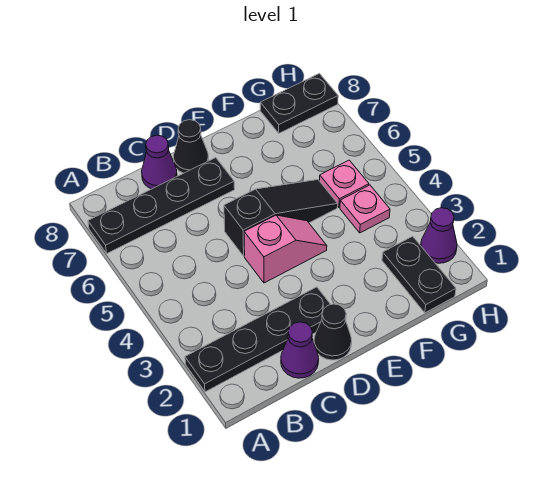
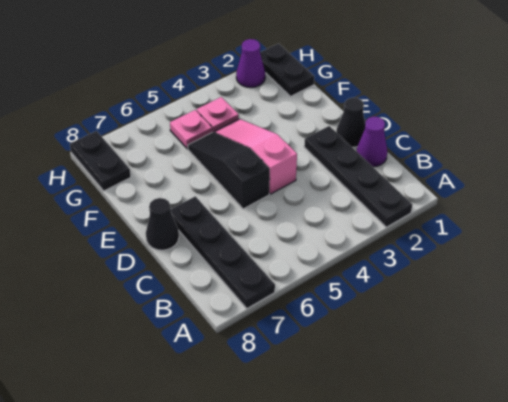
purple cone C8 level 1 -> none
pink slope D4:E4 level 1 top D -> pink slope D4:F4 level 1 top D
black plate G1:G2 level 1 -> black plate G1:H1 level 1

